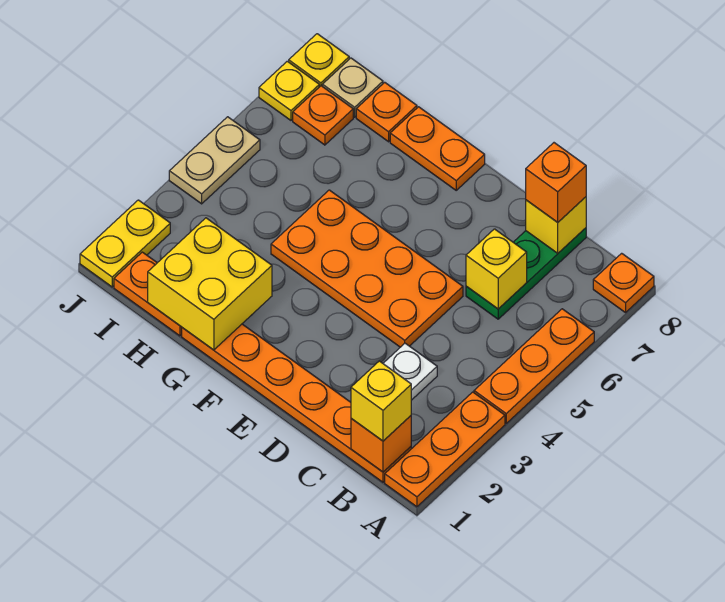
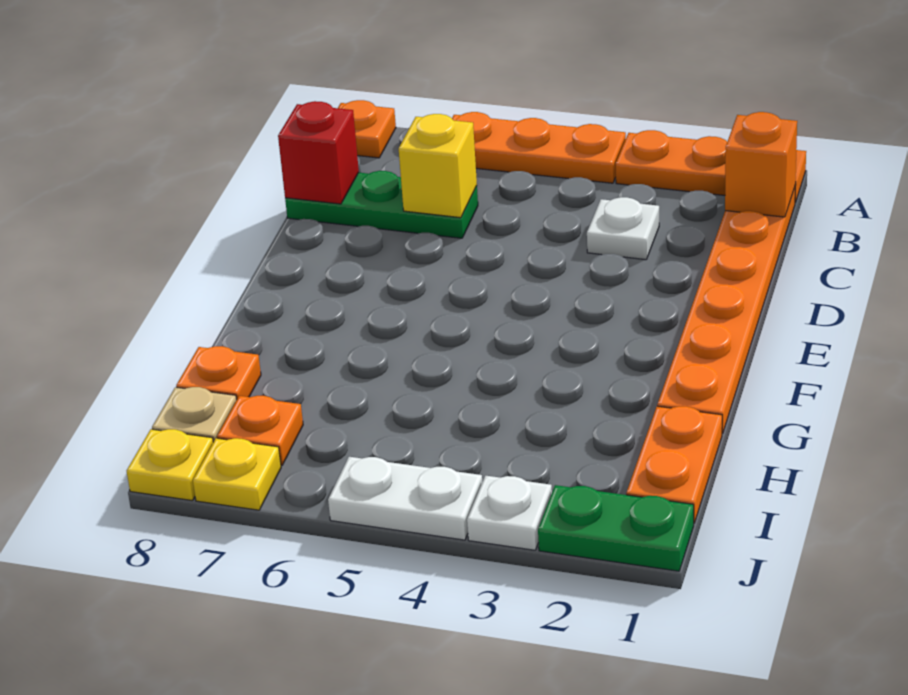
yellow brick B1 level 3 -> none
yellow brick C8 level 2 -> red brick C8 level 2
orange brick C8 level 3 -> none
orange plate D4:G5 level 1 -> none
orange plate F8:G8 level 1 -> none
yellow brick G1:H2 level 2 -> none
yellow plate J1:J2 level 1 -> green plate J1:J2 level 1
none -> white plate J3 level 1
tan plate J4:J5 level 1 -> white plate J4:J5 level 1

